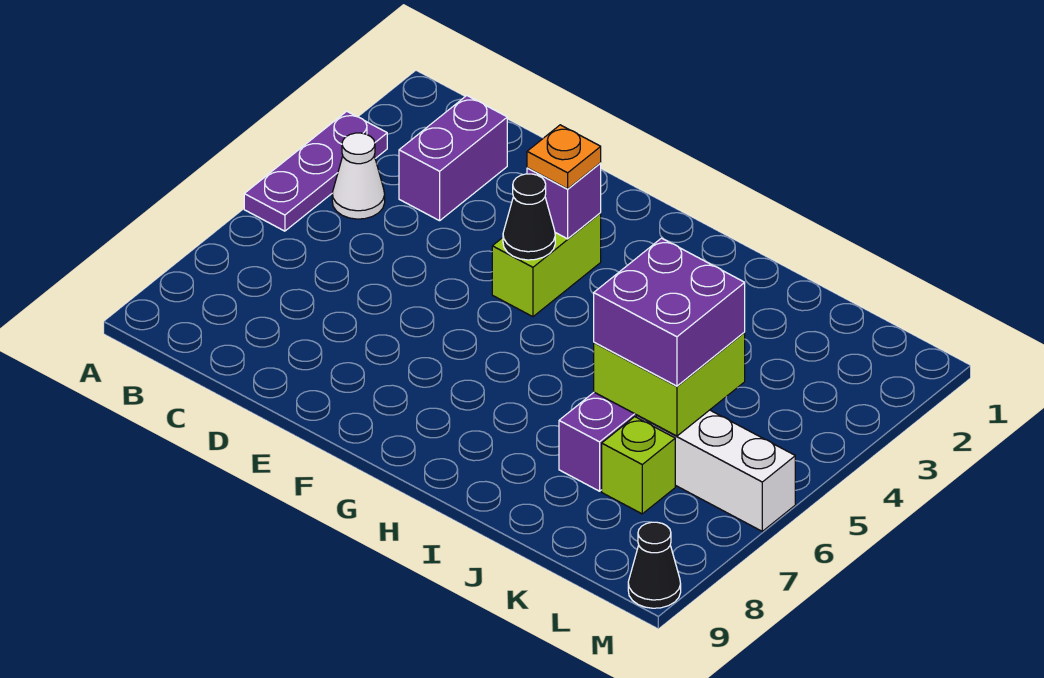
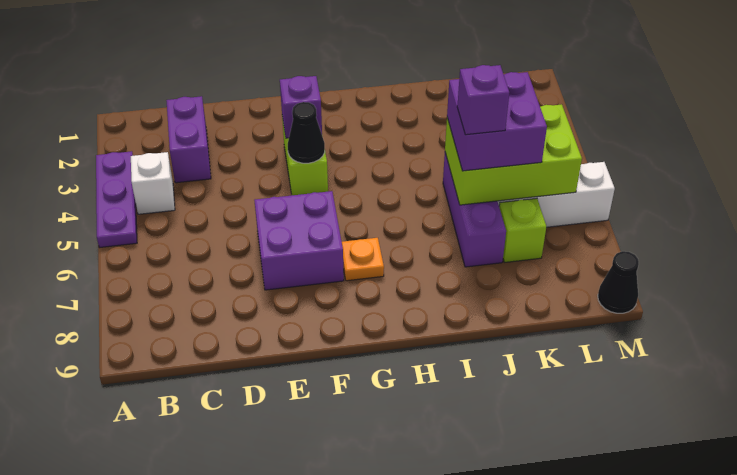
white cone B4 level 1 -> white brick B4 level 1
none -> purple brick E6:F7 level 1
orange plate F3 level 3 -> orange plate G7 level 1
lime brick J5:K6 level 2 -> lime brick J5:L6 level 2
none -> purple brick J6 level 4

